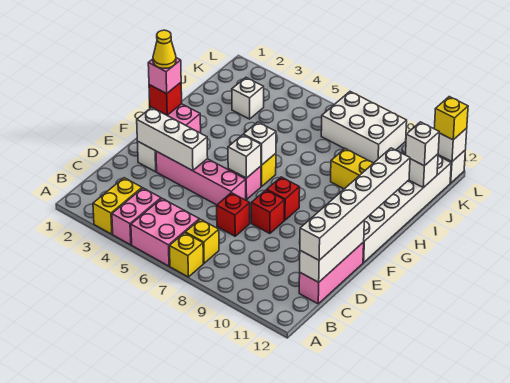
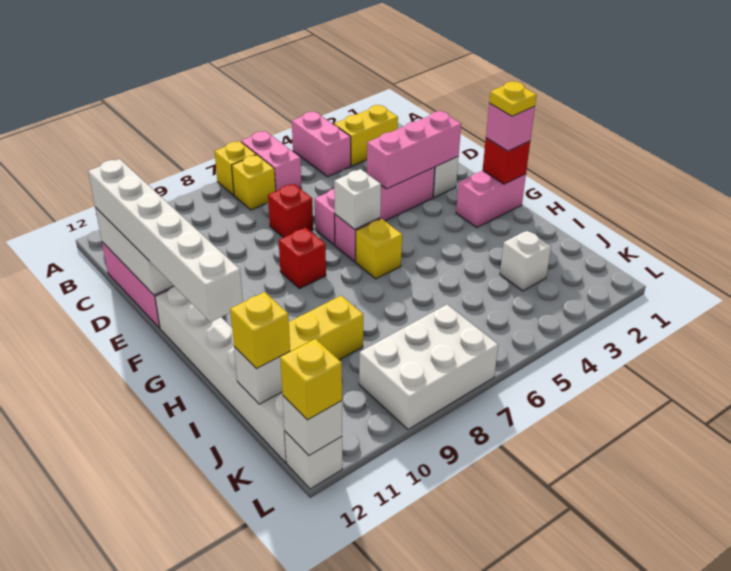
yellow brick A3:B3 level 1 -> yellow brick B2:B3 level 1
pink brick A5:B6 level 1 -> pink brick A6:B6 level 1
white brick E2:E4 level 2 -> pink brick E2:E4 level 2
red brick E8 level 1 -> none
yellow cone G1 level 4 -> yellow plate G1 level 4
white brick G6 level 2 -> none
white brick J12 level 3 -> yellow brick J12 level 3

